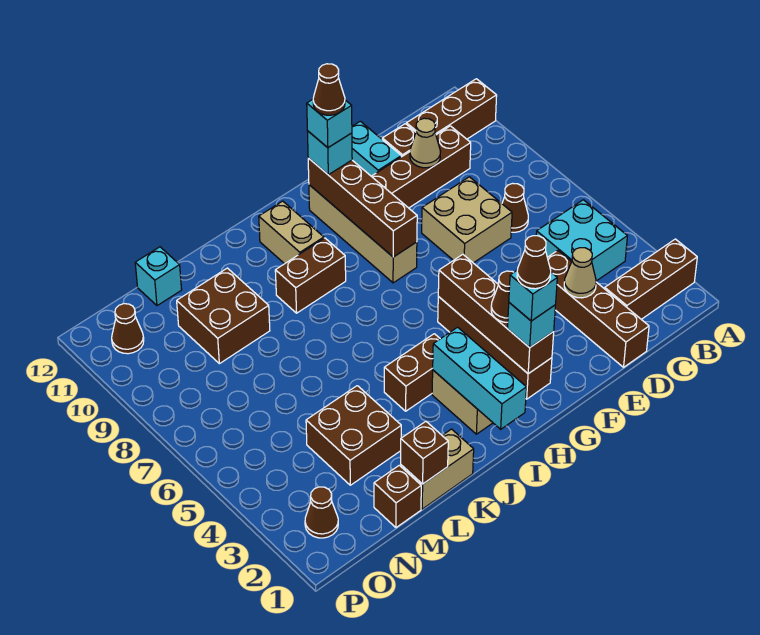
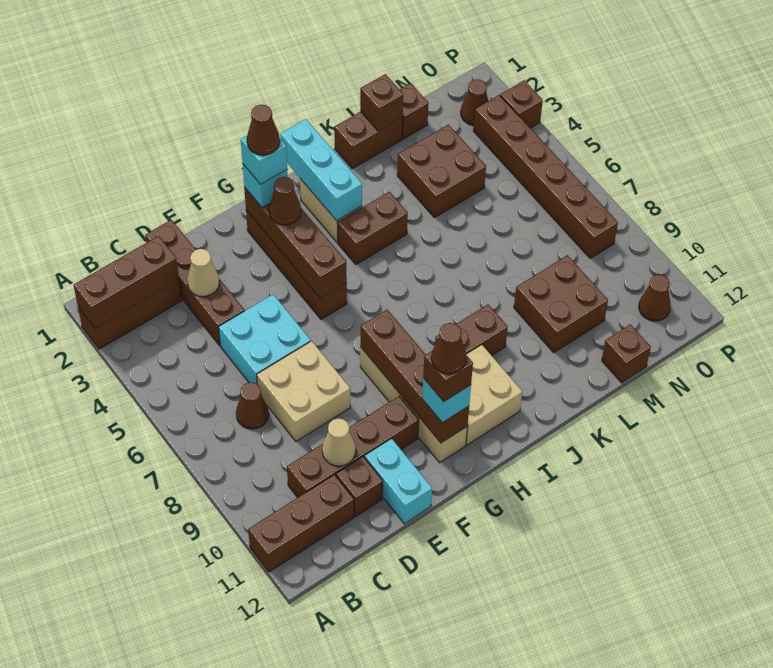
none -> brown brick A2:C2 level 2
cyan brick B4:C5 level 1 -> cyan brick D5:E6 level 1
cyan brick G11 level 4 -> brown brick G11 level 4
tan brick I10:I11 level 1 -> tan brick H10:I11 level 1
tan brick K1:L1 level 1 -> brown brick K1:L1 level 1
cyan brick M12 level 1 -> brown brick M12 level 1
none -> brown brick O3:O8 level 1
none -> brown brick P3 level 1

